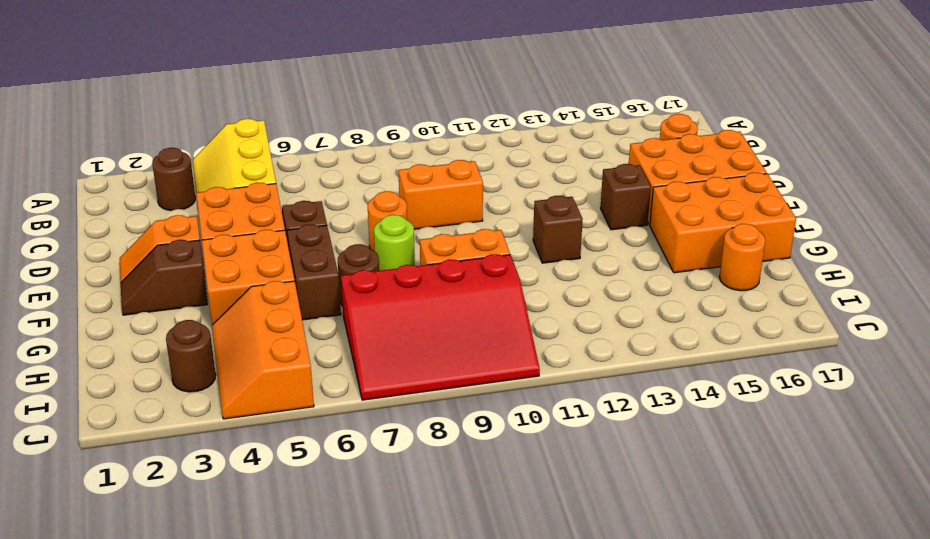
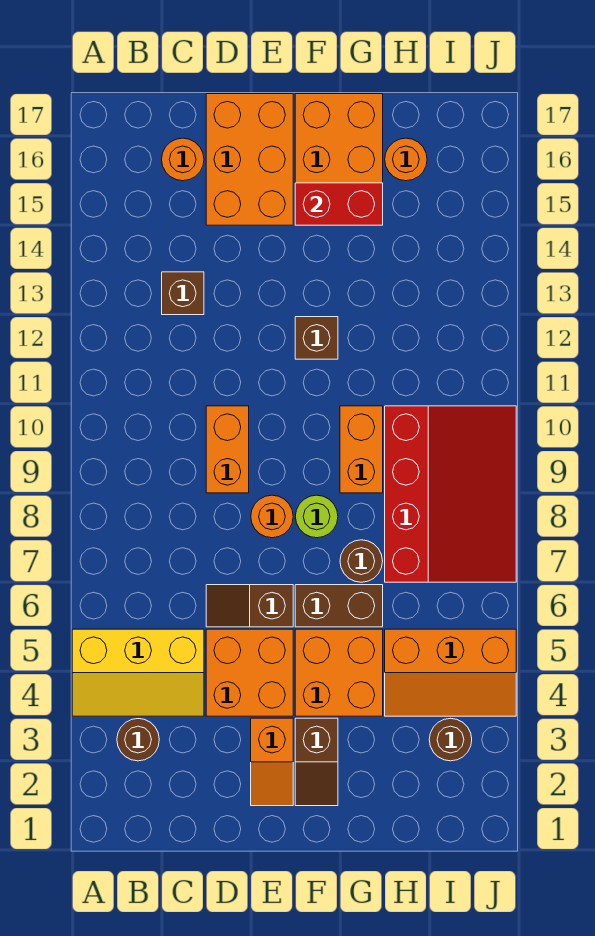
brown brick E14 level 1 -> brown brick C13 level 1
none -> red brick F15:G15 level 2

